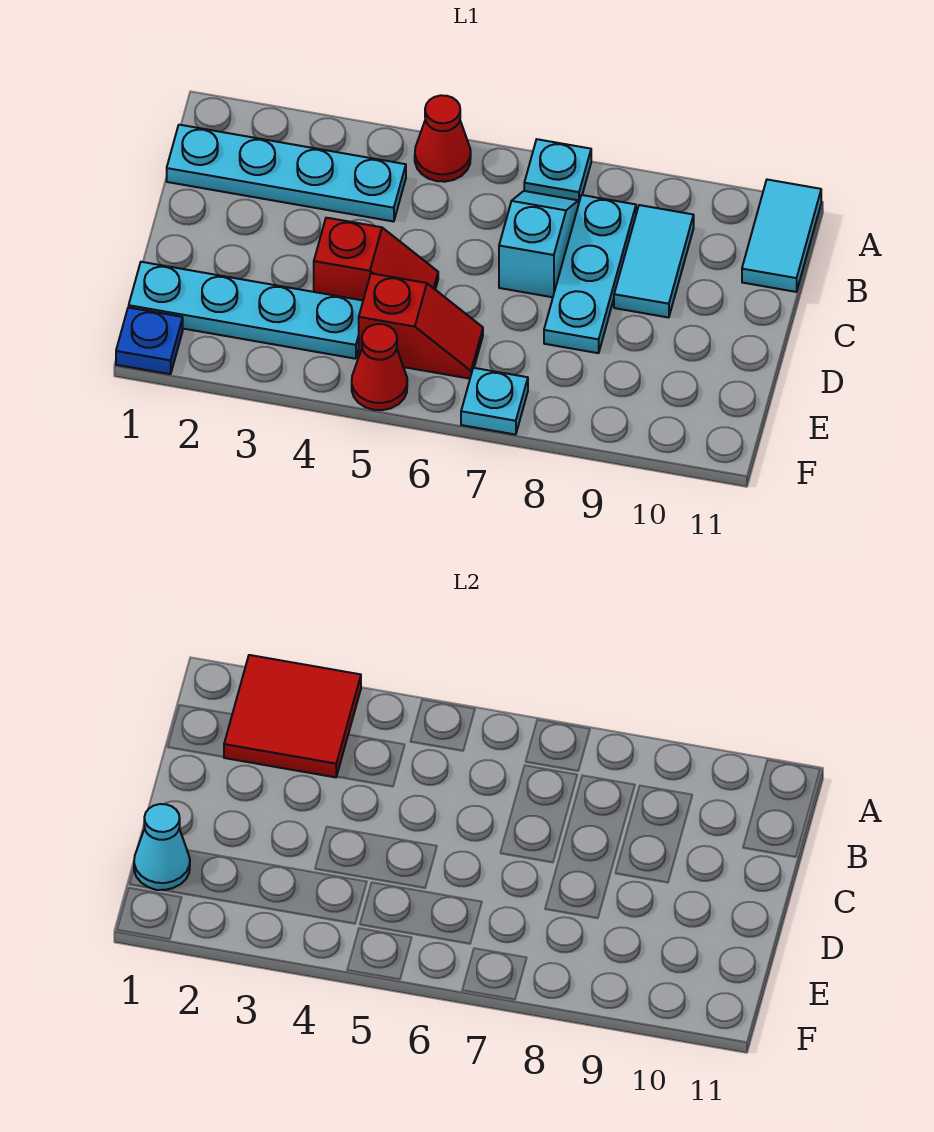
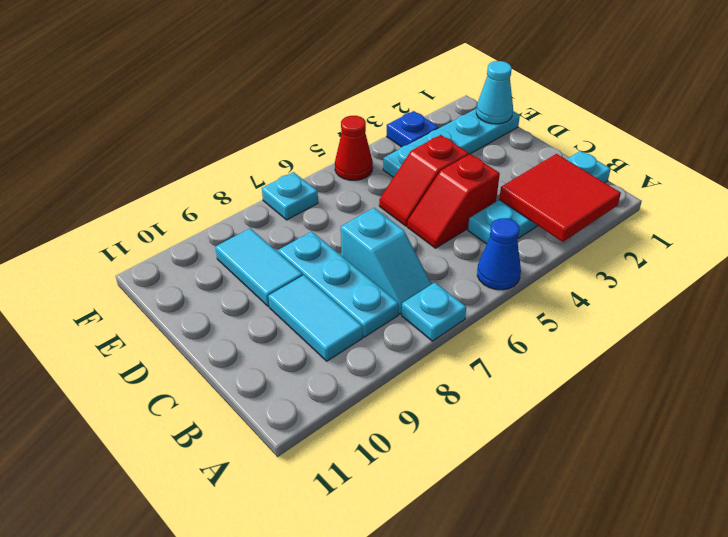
red cone A5 level 1 -> blue cone A5 level 1
cyan tile A11:B11 level 1 -> cyan tile D9:E9 level 1
red slope E5:E6 level 1 top 5 -> red slope C4:C5 level 1 top 4
blue plate F1 level 1 -> blue plate F3 level 1

